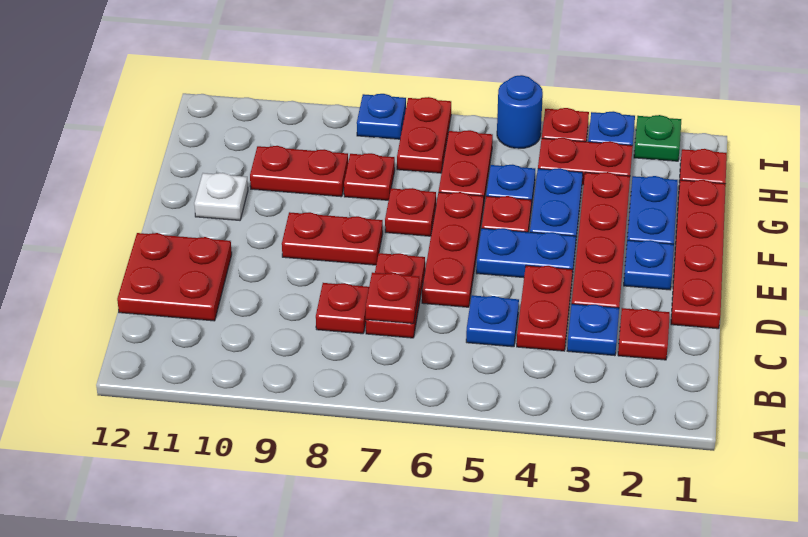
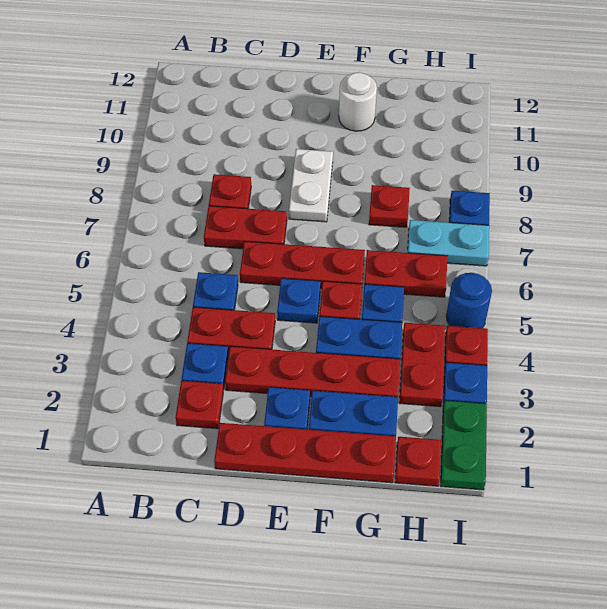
red plate C7 level 2 -> none
red plate C11:D12 level 1 -> none
blue plate E4:E5 level 1 -> blue plate E5 level 1
red plate E8:E9 level 1 -> white plate E8:E9 level 1
red plate F7 level 1 -> none
white plate F11 level 1 -> white round brick F11 level 1
red plate G9:G10 level 1 -> none
red plate H7:I7 level 1 -> cyan plate H7:I7 level 1
green plate I2 level 1 -> green plate I1:I2 level 1

